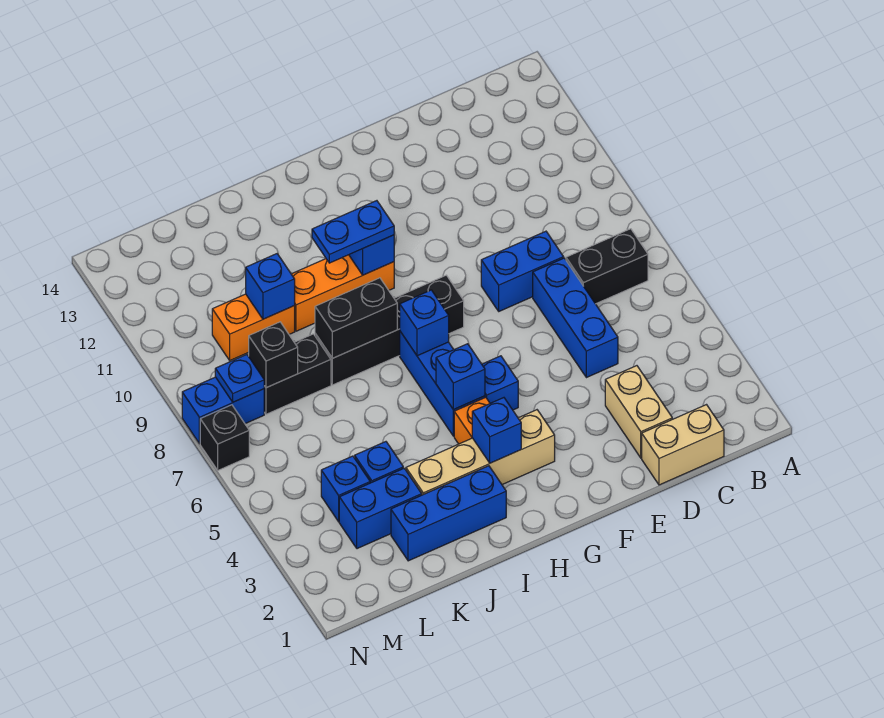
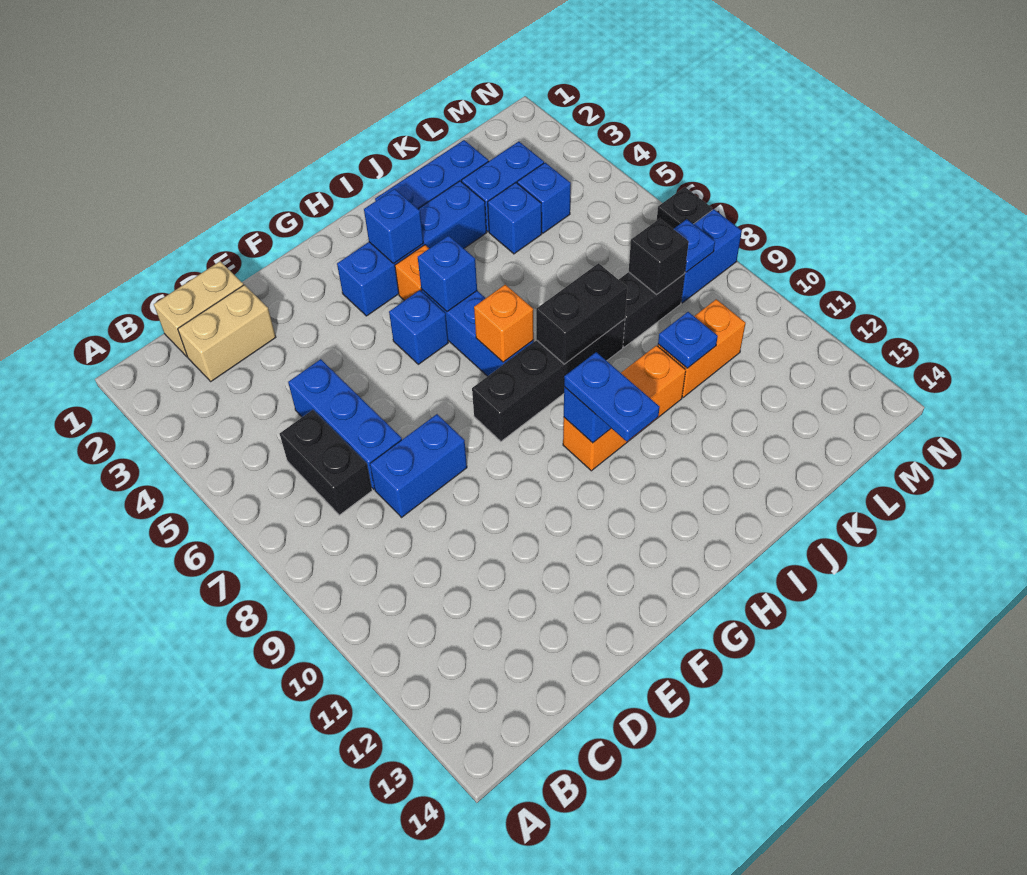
black brick B7:C7 level 1 -> black brick C6:C7 level 1
tan brick D2:D3 level 1 -> tan brick C2:D2 level 1
tan brick G3:J3 level 1 -> blue brick G3:J3 level 1
blue brick H7 level 2 -> orange brick H7 level 2
blue plate H10:I10 level 3 -> blue plate H10:H11 level 3
blue brick K10 level 2 -> blue plate K10 level 2

